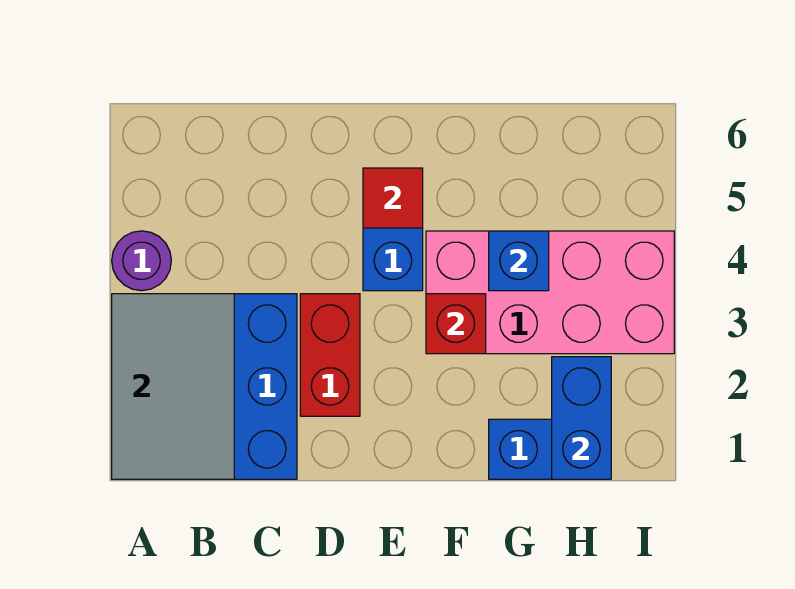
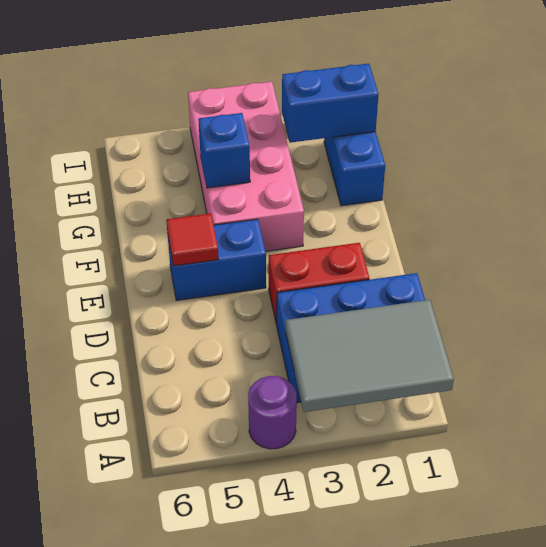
red brick F3 level 2 -> none

